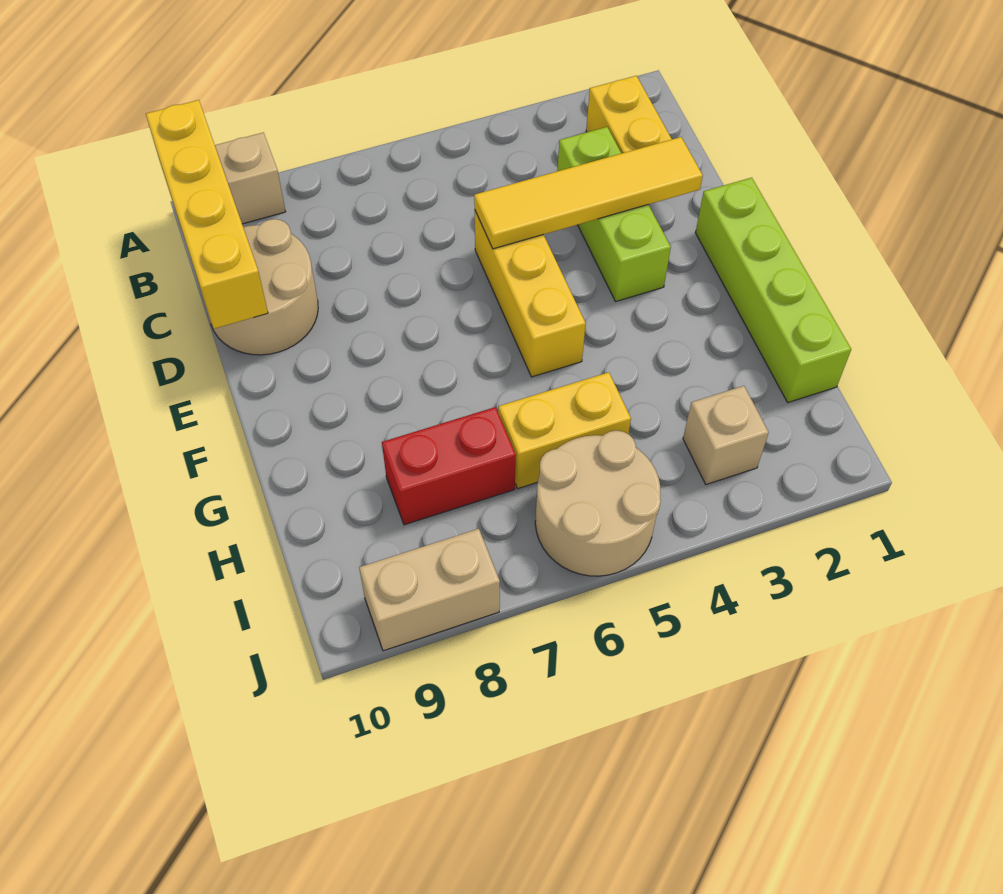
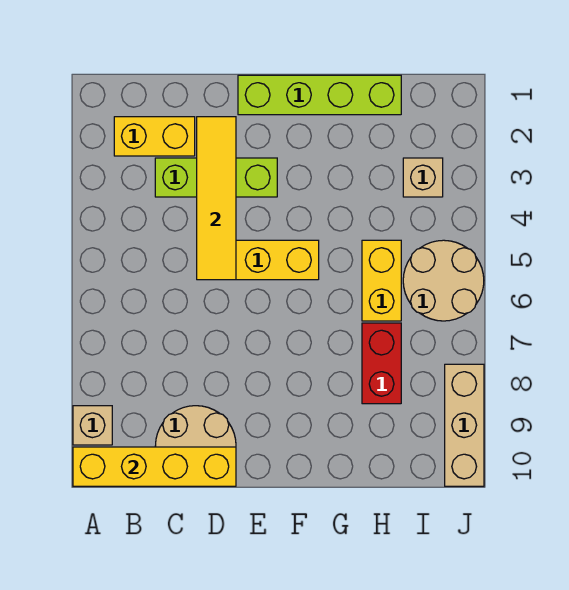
tan brick J8:J9 level 1 -> tan brick J8:J10 level 1

